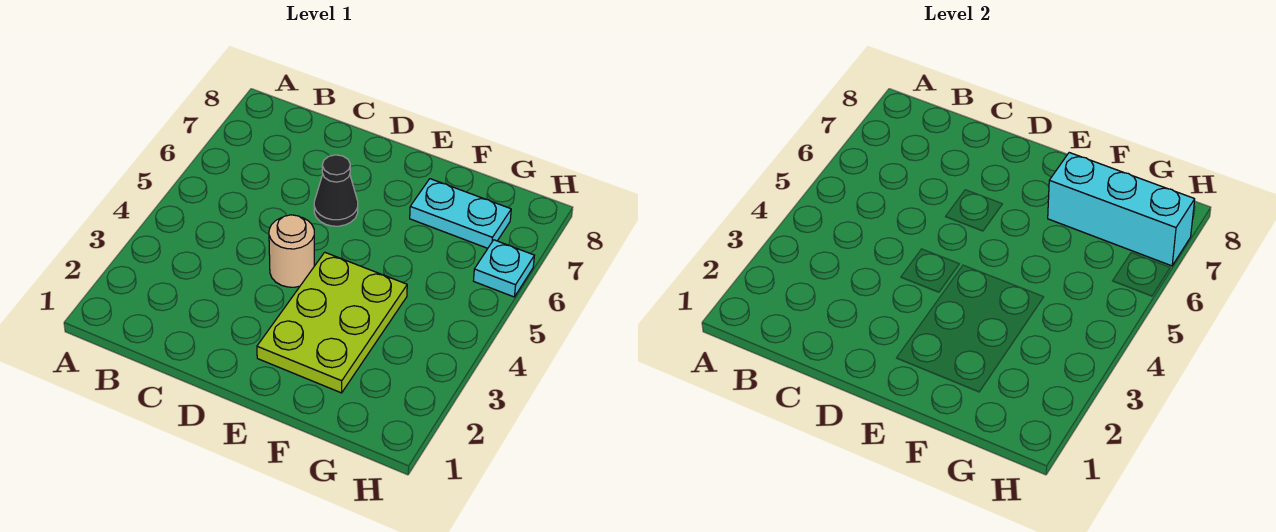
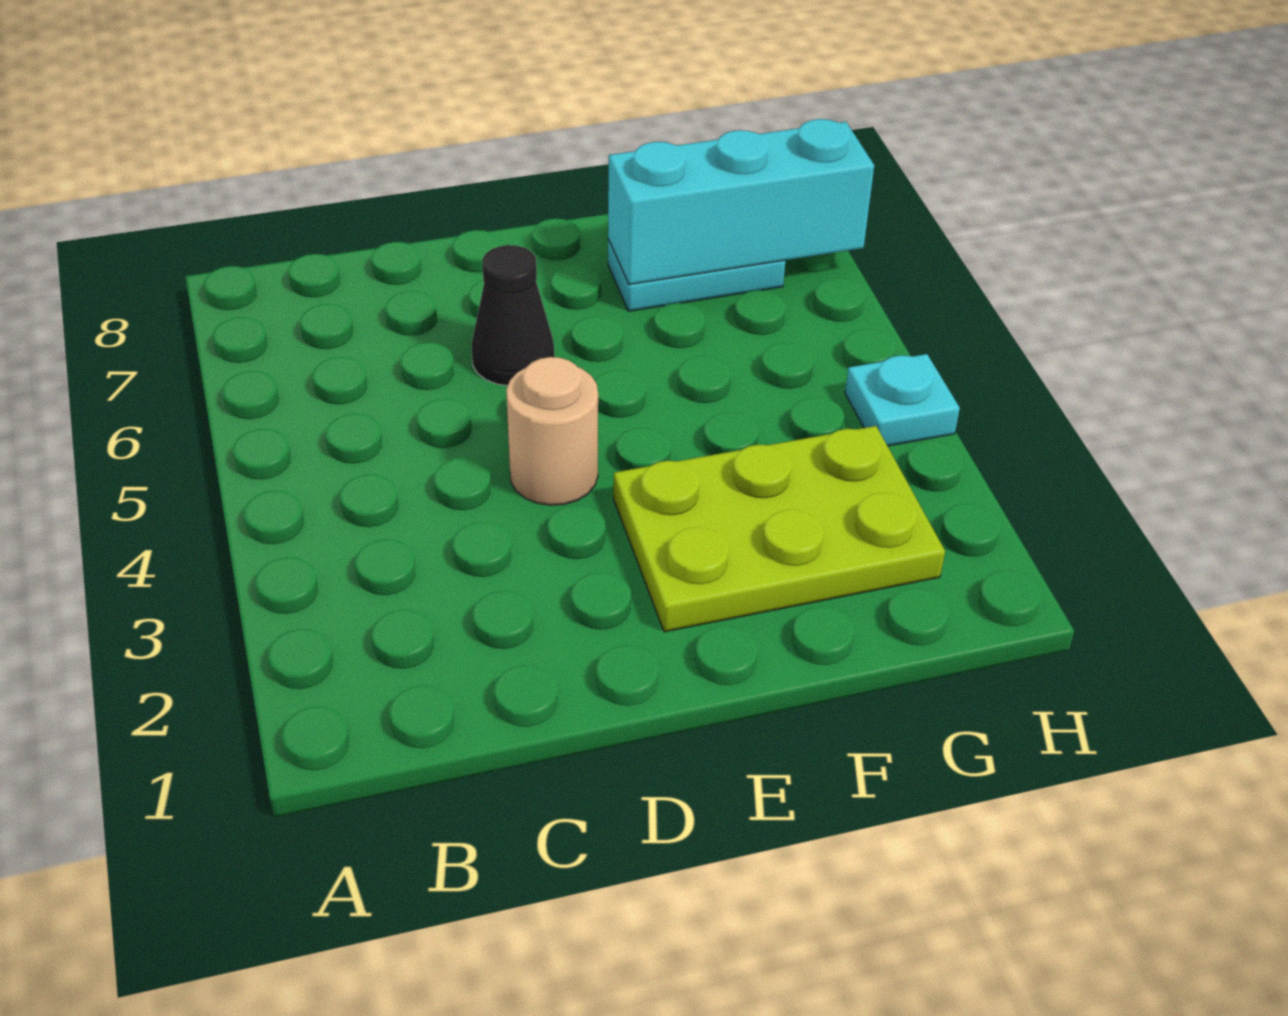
lime plate E2:F4 level 1 -> lime plate E2:G3 level 1
cyan plate H6 level 1 -> cyan plate H4 level 1

